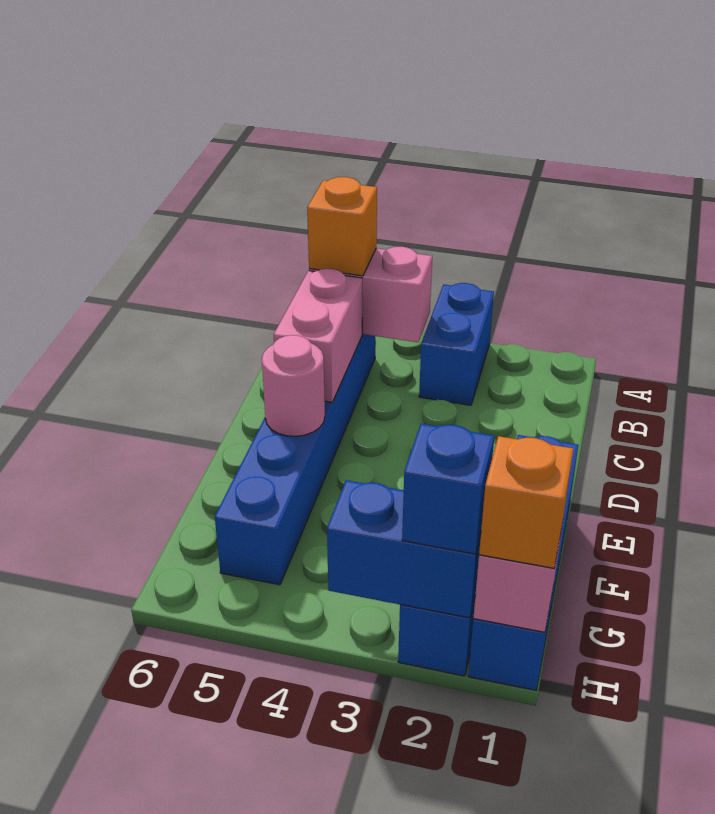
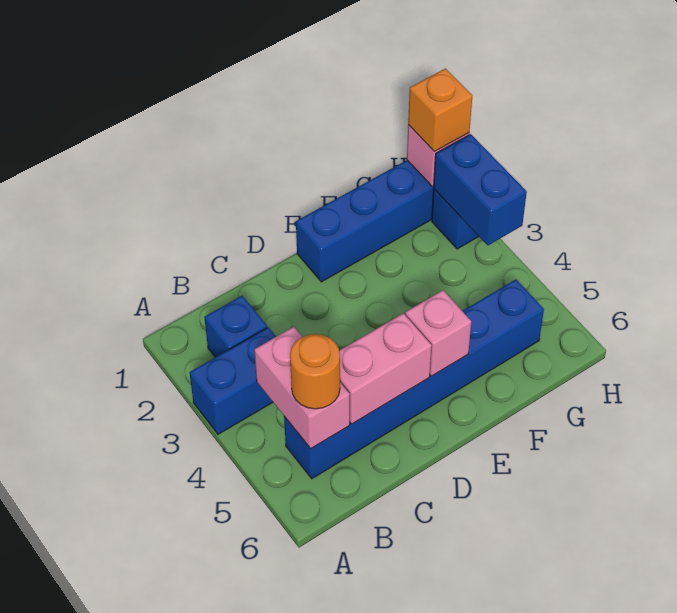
orange brick B5 level 3 -> orange round brick B5 level 3
pink round brick E5 level 2 -> pink brick E5 level 2
blue brick H2 level 3 -> blue brick B2 level 1

